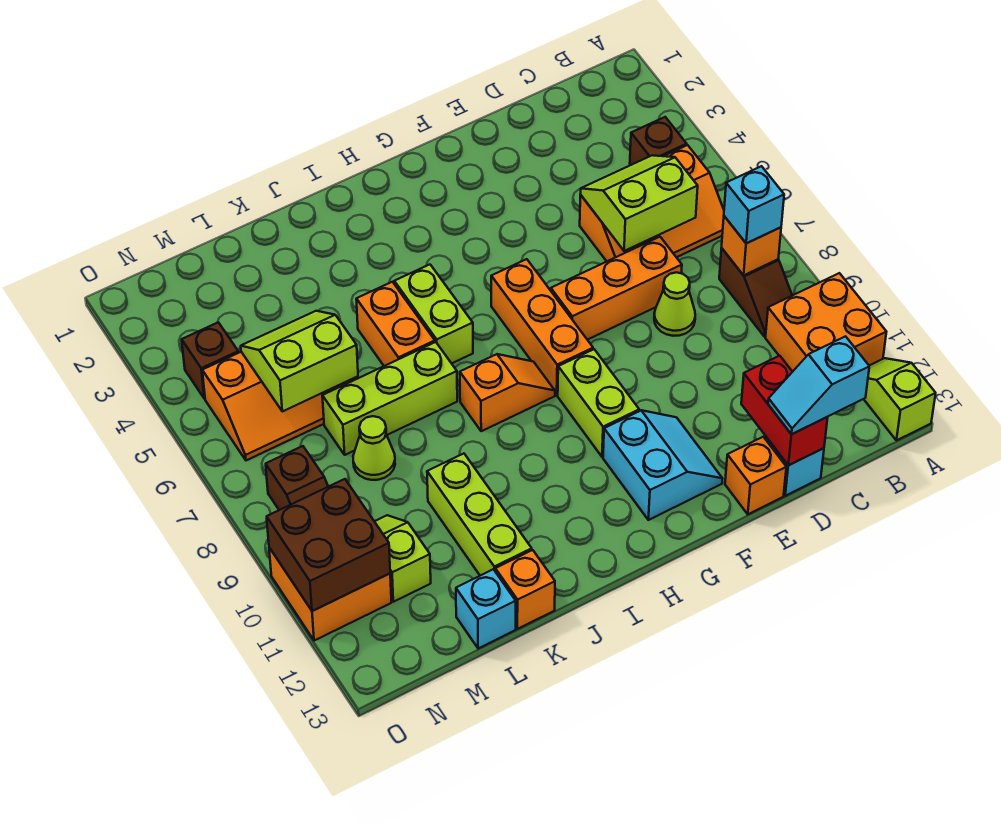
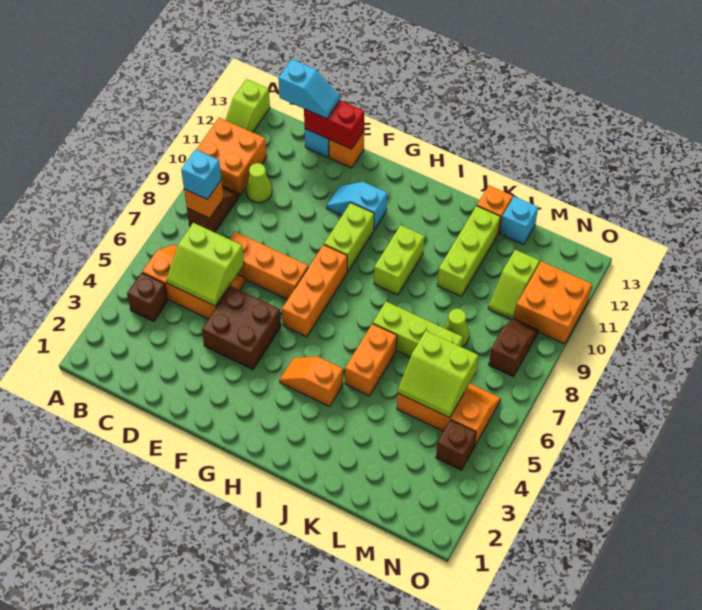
lime cone D8 level 1 -> lime cone C10 level 1
red brick D12:D13 level 2 -> red brick D13:E13 level 2
cyan slope F11:G12 level 1 top G -> cyan slope F11:G11 level 1 top G
orange slope H8:I8 level 1 top I -> orange slope H4:I4 level 1 top I
lime brick I5:I6 level 1 -> lime brick I9:I10 level 1
brown brick N10:O11 level 2 -> brown brick E4:F5 level 1

